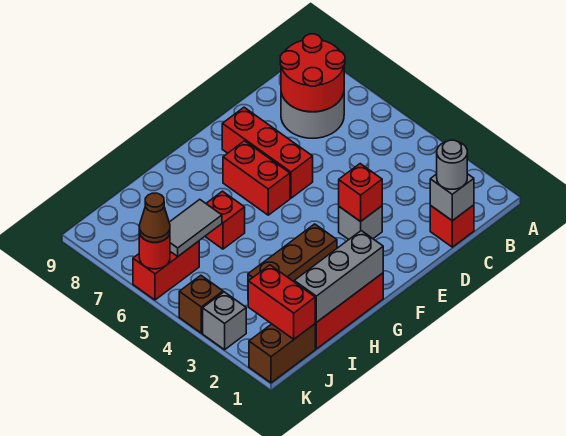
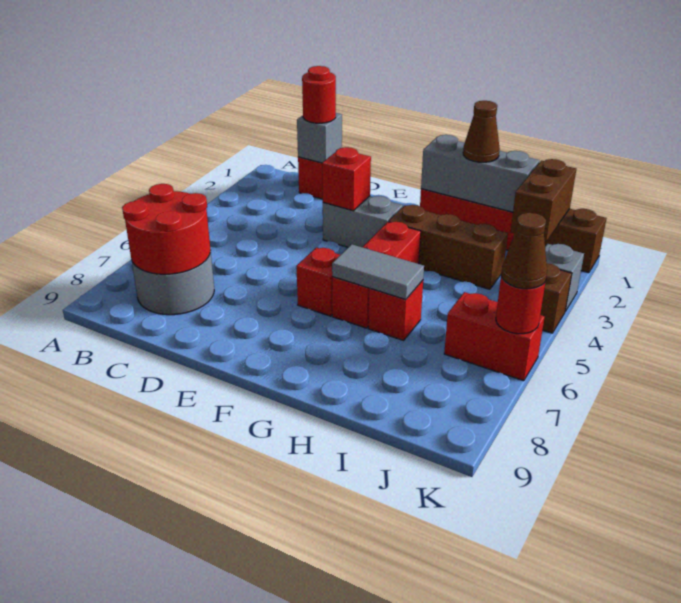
grey round brick C1 level 3 -> red round brick C1 level 3
grey brick E3 level 1 -> grey brick E3:F3 level 1
red brick E6:E8 level 1 -> red brick G4:G6 level 1
red brick F6:F7 level 1 -> red brick F6 level 1
none -> brown cone H1 level 3
grey tile I6:J6 level 2 -> grey tile G6:H6 level 2
red brick J1:J2 level 2 -> brown brick J1:J2 level 2

